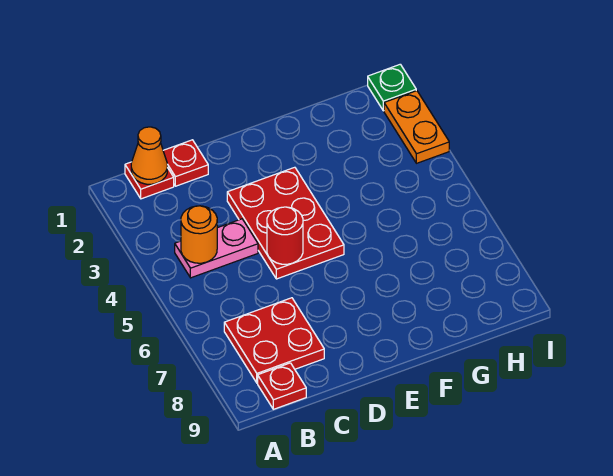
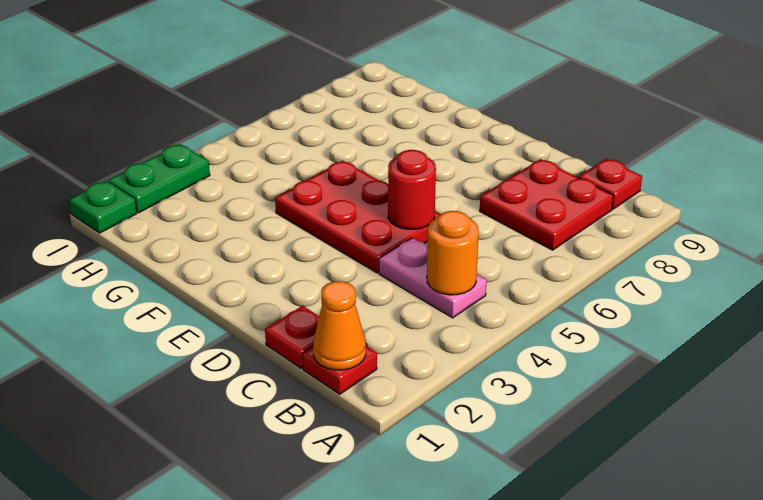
red plate D3:E5 level 1 -> red plate D4:F5 level 1
orange plate I2:I3 level 1 -> green plate I2:I3 level 1

